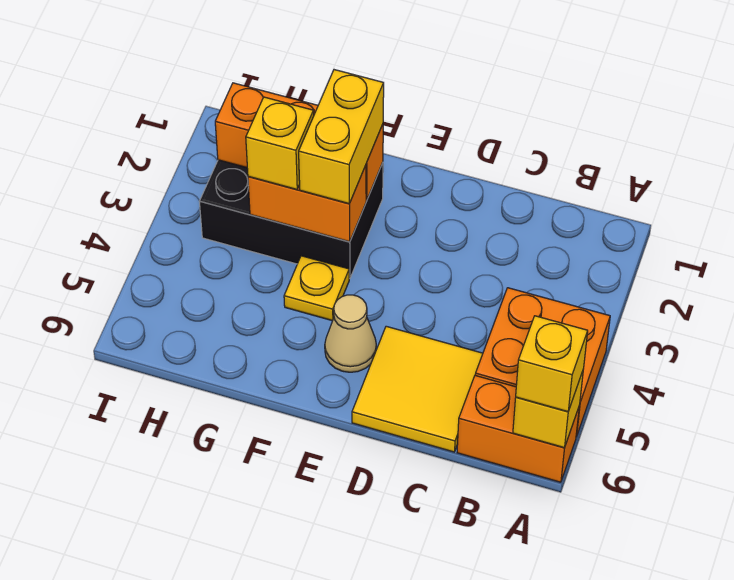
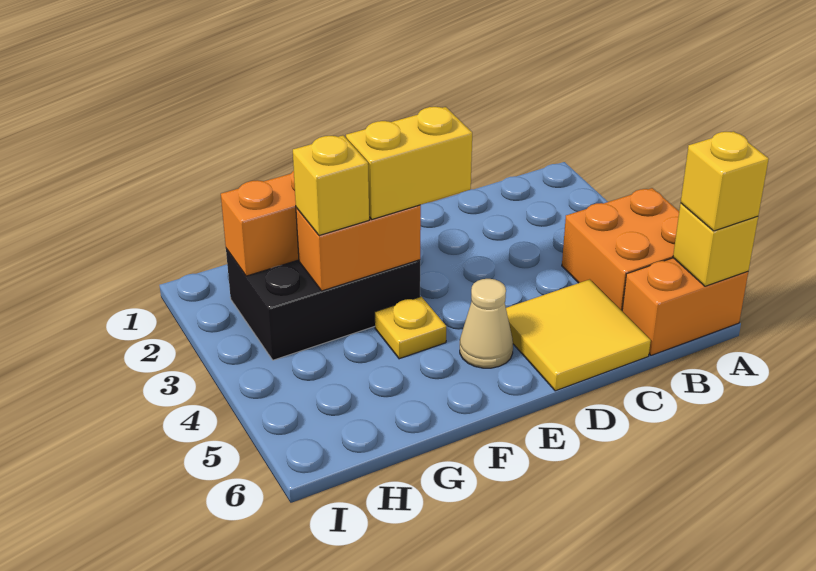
yellow brick F2:F3 level 3 -> yellow brick E3:F3 level 3

